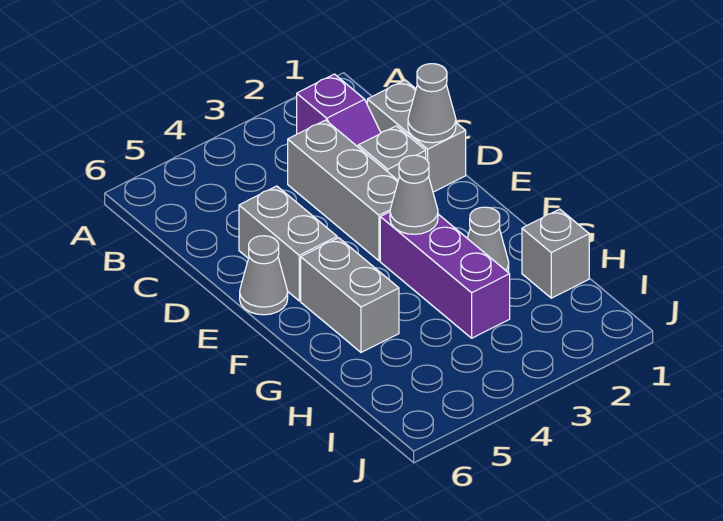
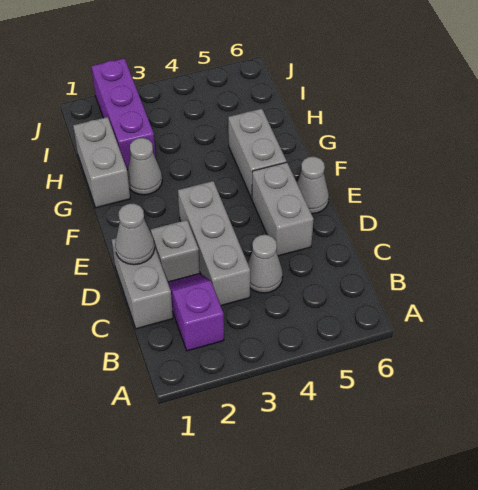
purple brick F3:H3 level 1 -> purple brick H2:J2 level 1
grey cone F3 level 2 -> grey cone C4 level 1
grey brick H1 level 1 -> grey brick G1:H1 level 1

